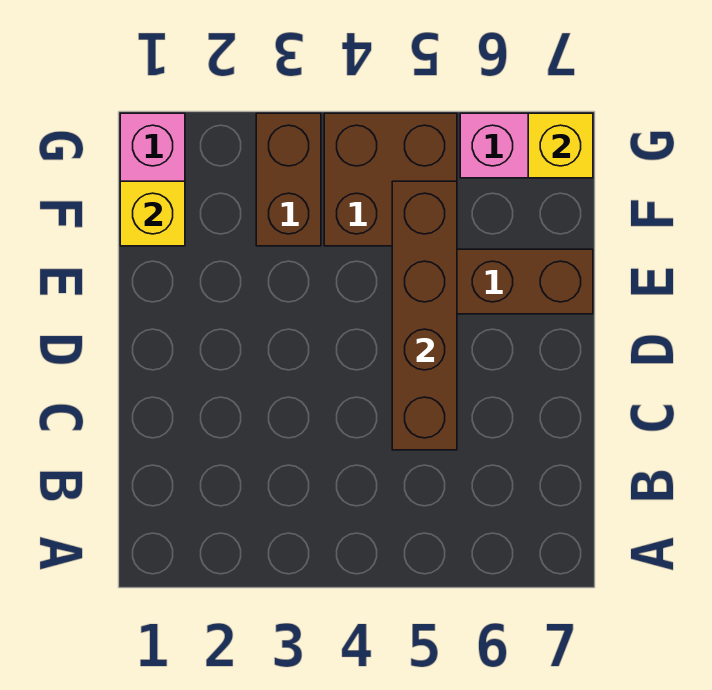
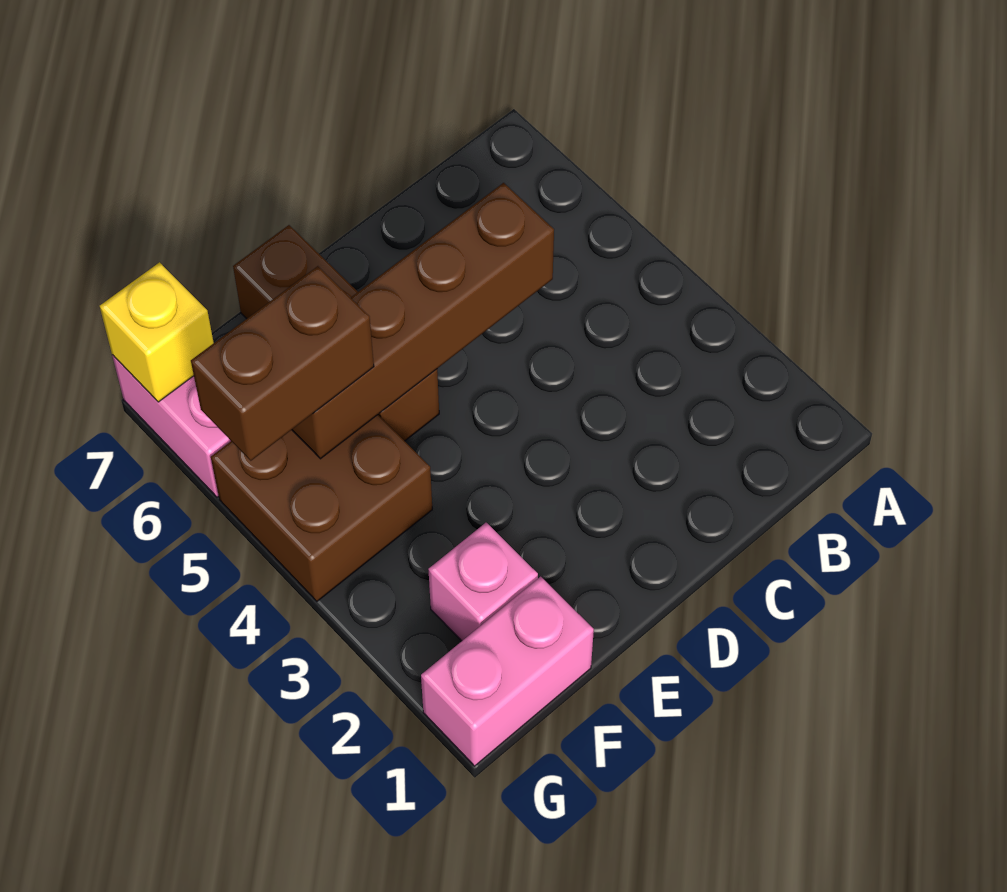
yellow brick F1 level 2 -> none
none -> pink brick F2 level 1
brown brick F3:G3 level 1 -> brown brick F5:G5 level 3

